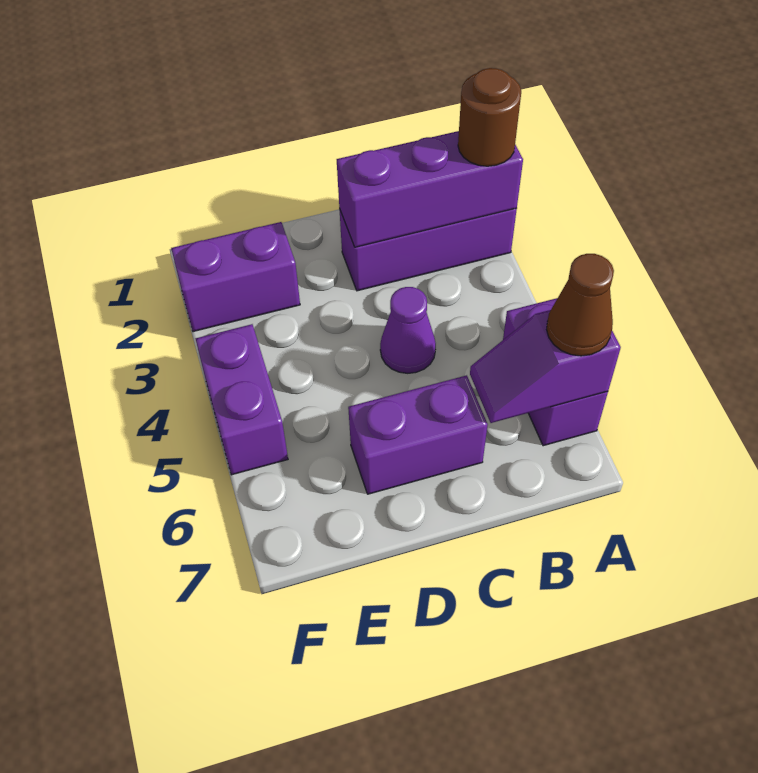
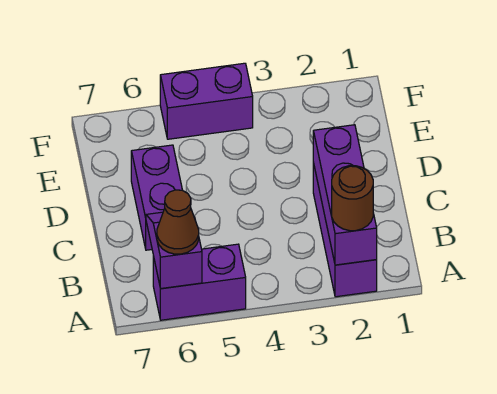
purple cone C4 level 1 -> none
purple brick E2:F2 level 1 -> none

